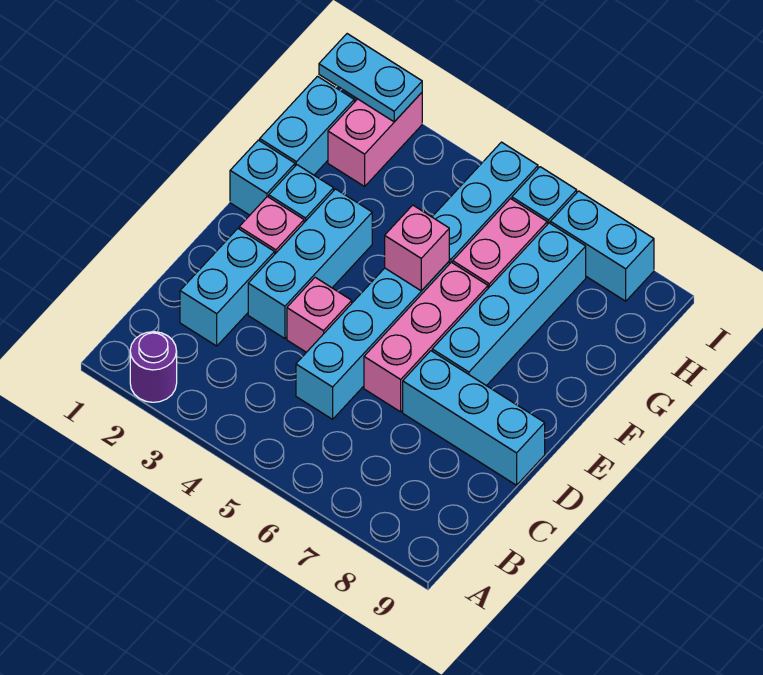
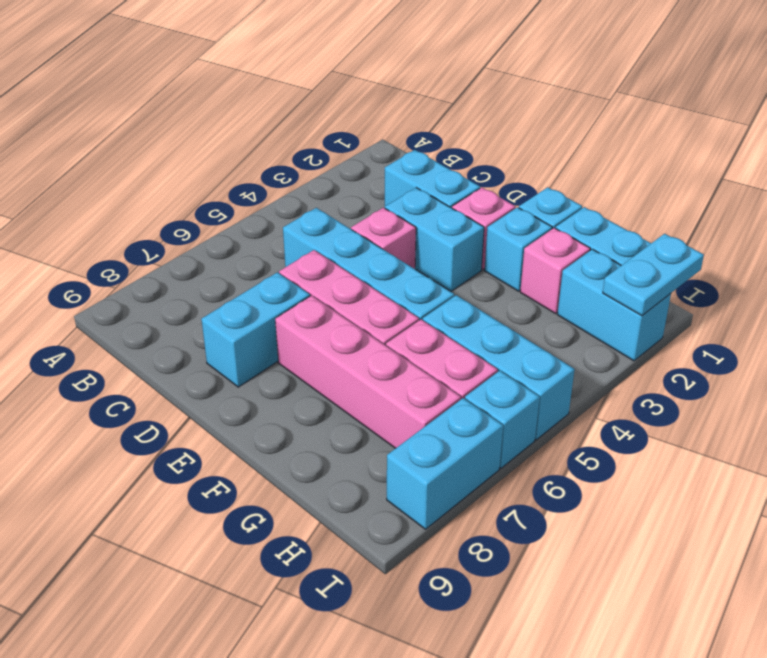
purple round brick A2 level 1 -> none
cyan brick D3:F3 level 1 -> cyan brick D3:E3 level 1
cyan brick D7:D9 level 1 -> cyan brick D7:D8 level 1
cyan brick E7:H7 level 1 -> pink brick E7:H7 level 1
pink brick F5 level 2 -> pink brick G2 level 1
pink brick H2:I2 level 1 -> cyan brick H2:I2 level 1

